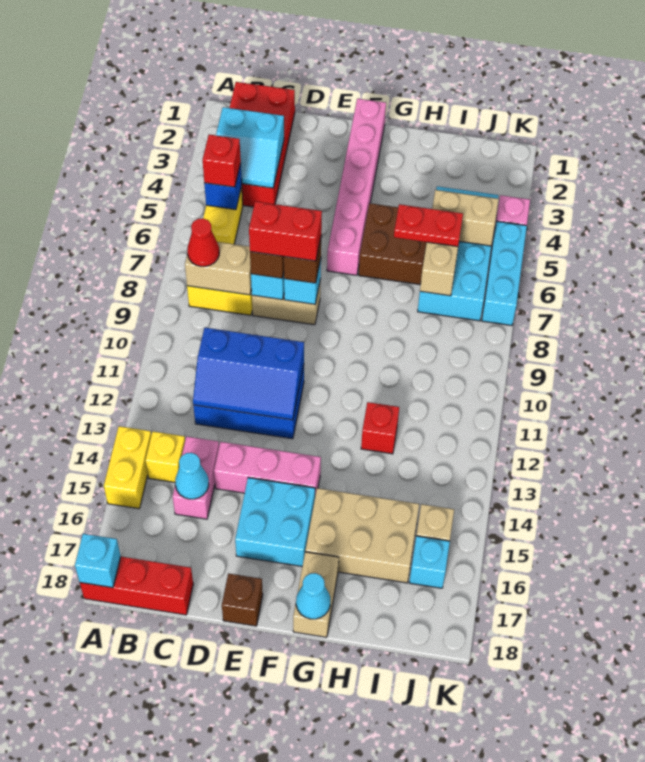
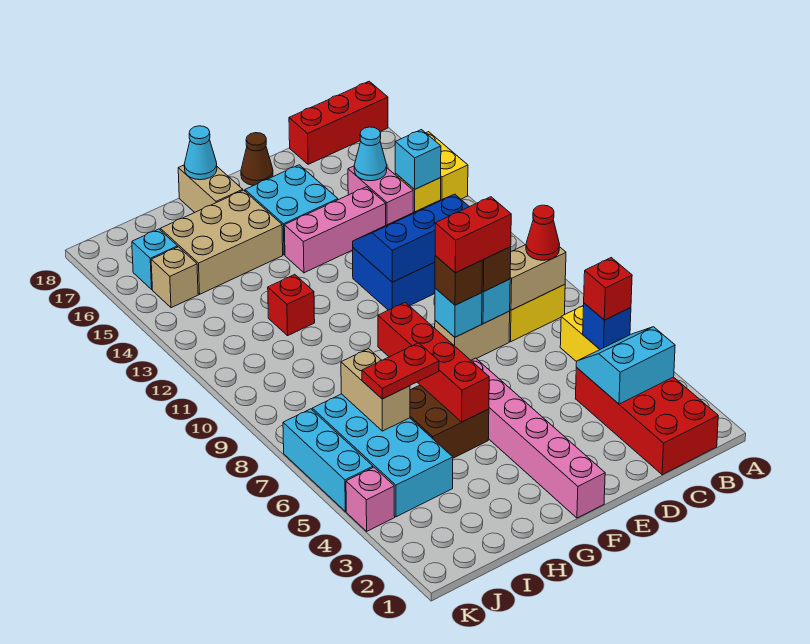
cyan brick A18 level 2 -> cyan brick B14 level 2
brown brick E18 level 1 -> brown cone E18 level 1
none -> red brick G5:G8 level 2
tan brick I5:J5 level 2 -> none

